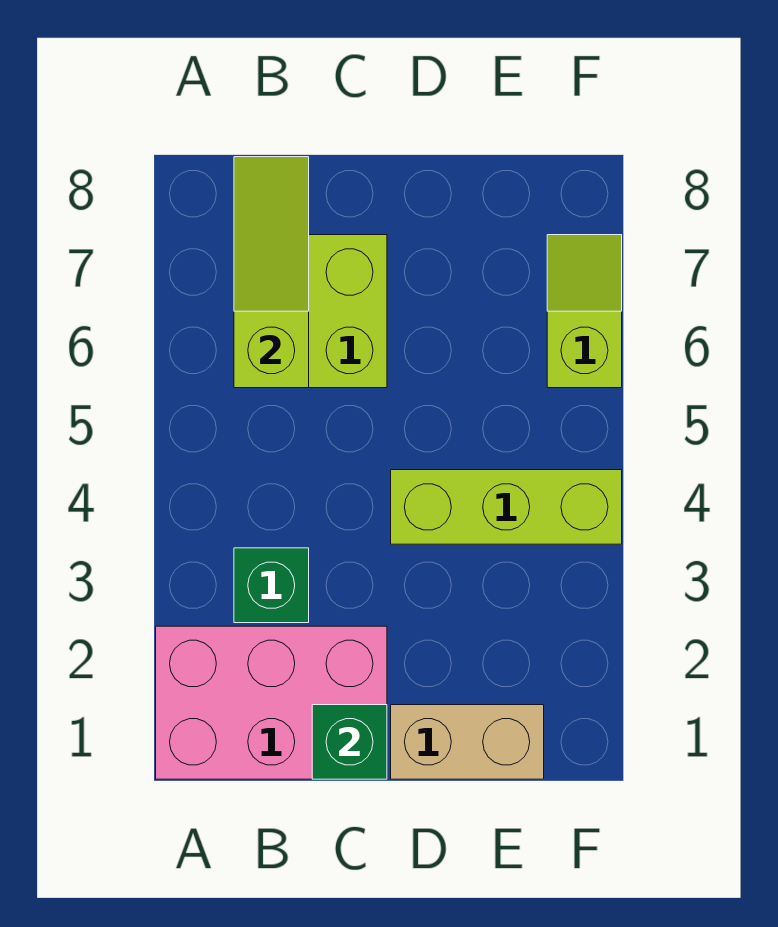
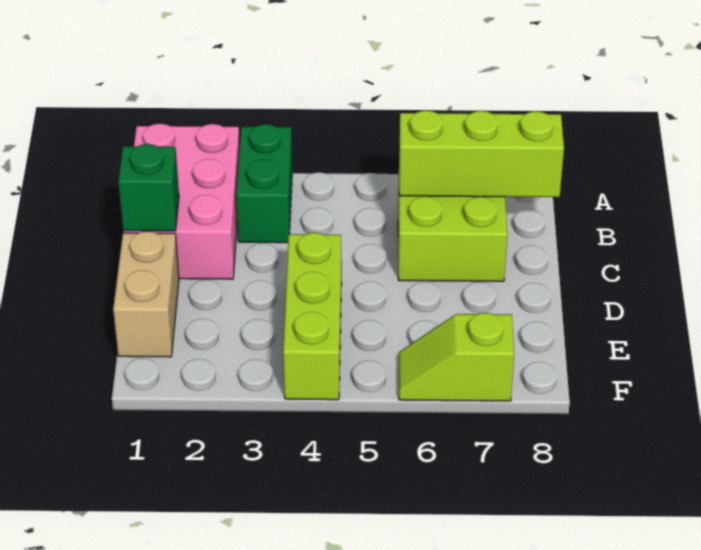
green brick B3 level 1 -> green brick A3:B3 level 1
lime slope B6:B8 level 2 top 6 -> lime brick B6:B8 level 2
lime slope F6:F7 level 1 top 6 -> lime slope F6:F7 level 1 top 7

